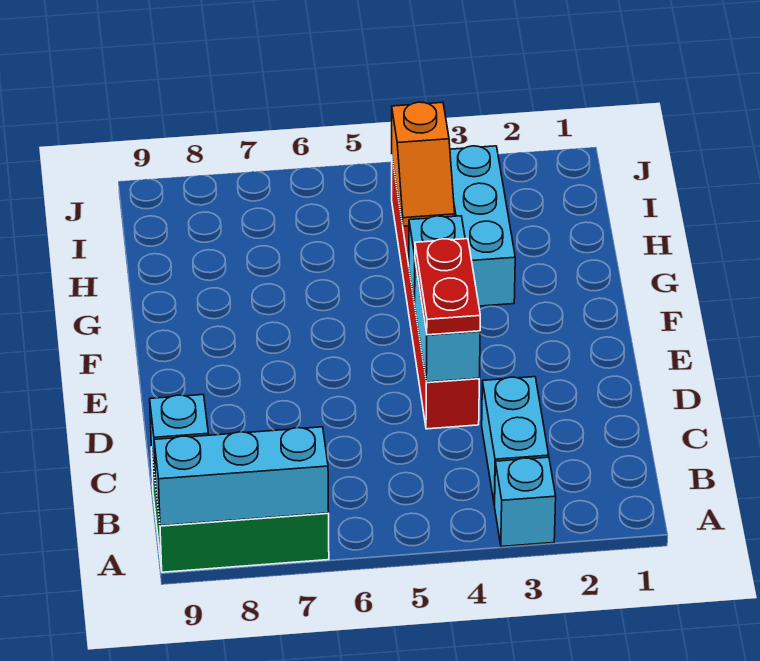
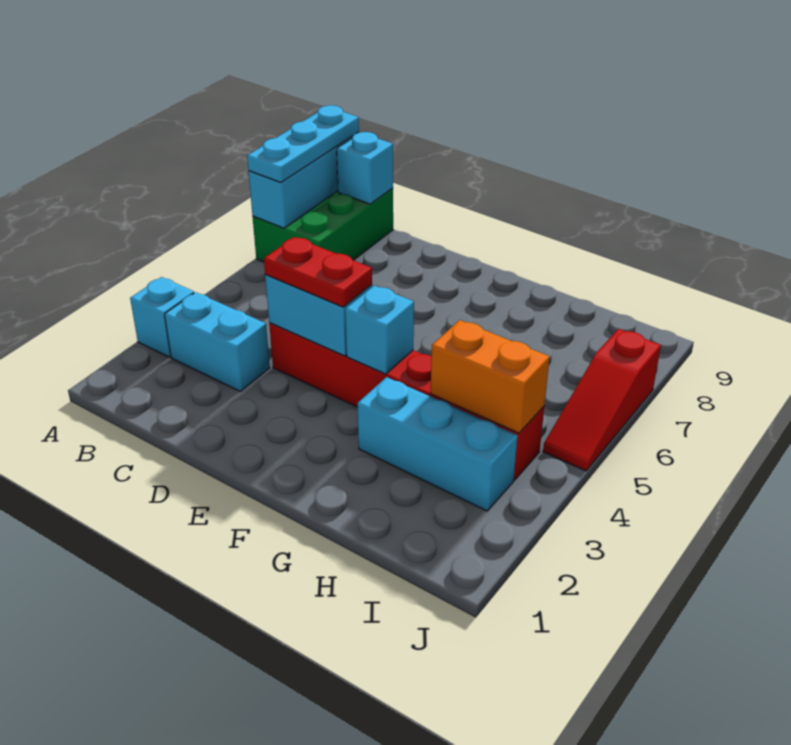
none -> cyan plate A7:A9 level 3
orange slope H4:I4 level 2 top I -> orange brick H4:I4 level 2
none -> red slope J5:J7 level 1 top 7

